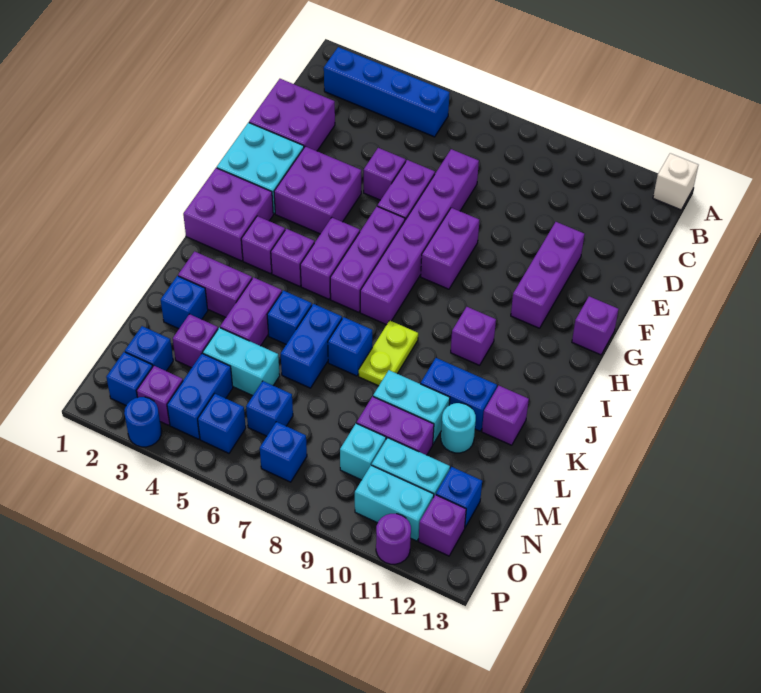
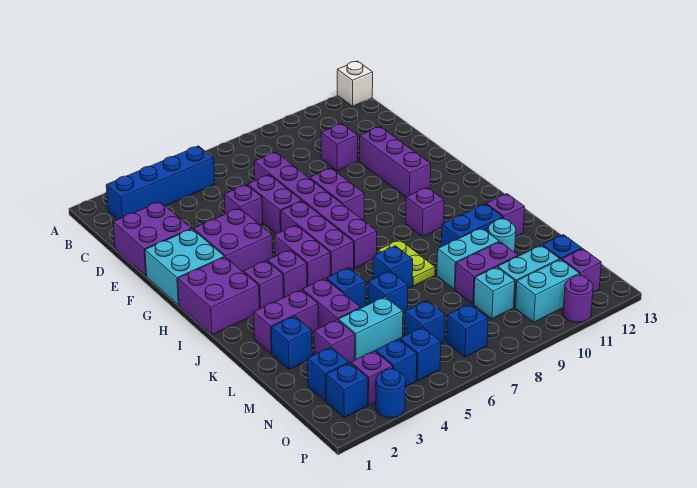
purple brick G13 level 1 -> purple brick D10 level 1
blue brick K6:L6 level 1 -> blue brick L6 level 1
blue brick N4:O4 level 1 -> blue brick O4 level 1

